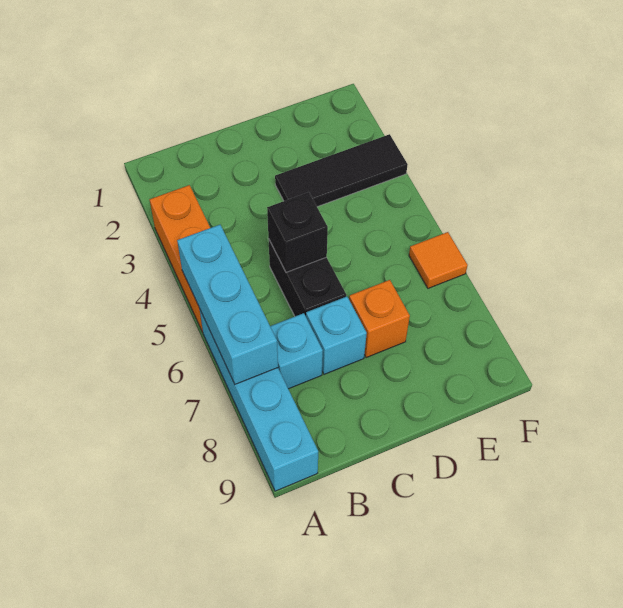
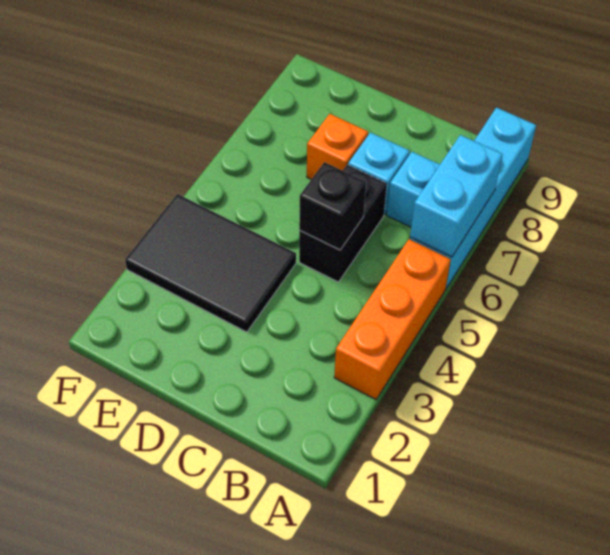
cyan brick A5:A7 level 2 -> cyan brick A6:A7 level 2
black tile D3:F3 level 1 -> black tile D3:F4 level 1
orange tile F6 level 1 -> none

